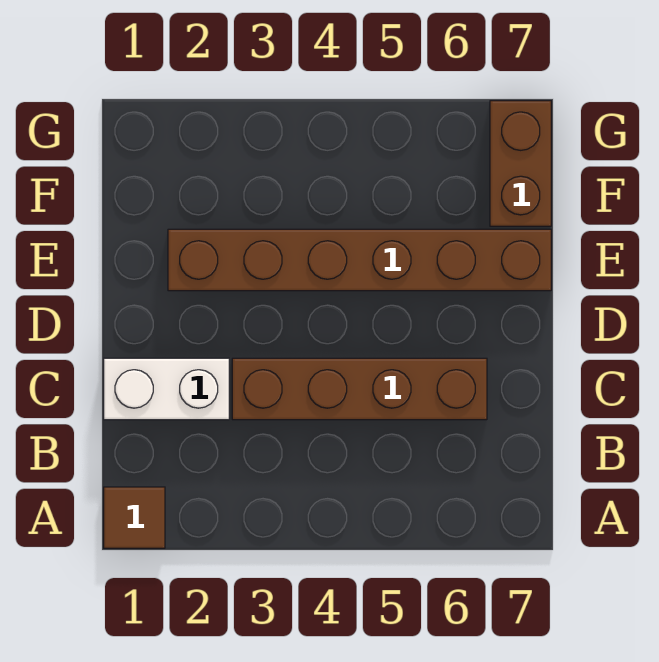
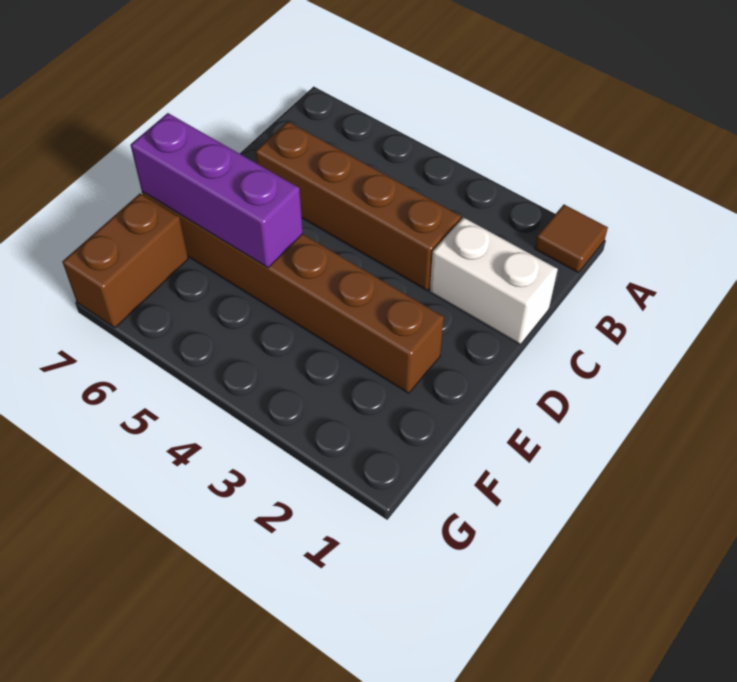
none -> purple brick E5:E7 level 2

